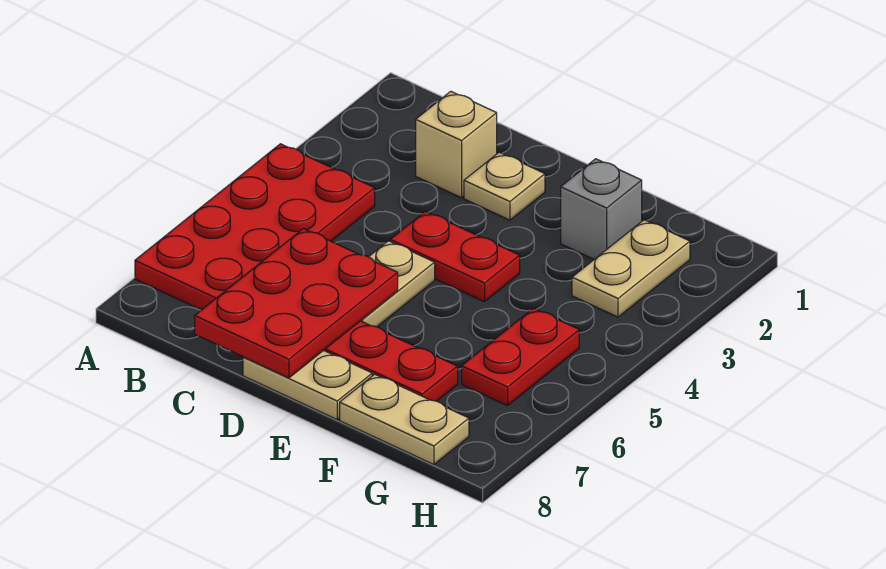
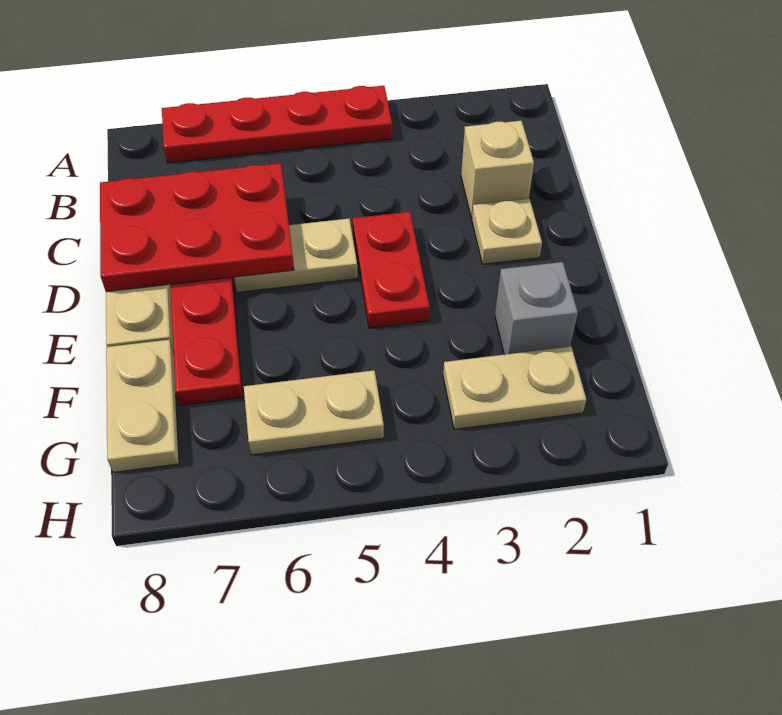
red plate A4:B7 level 1 -> red plate A4:A7 level 1
red plate G5:G6 level 1 -> tan plate G5:G6 level 1

